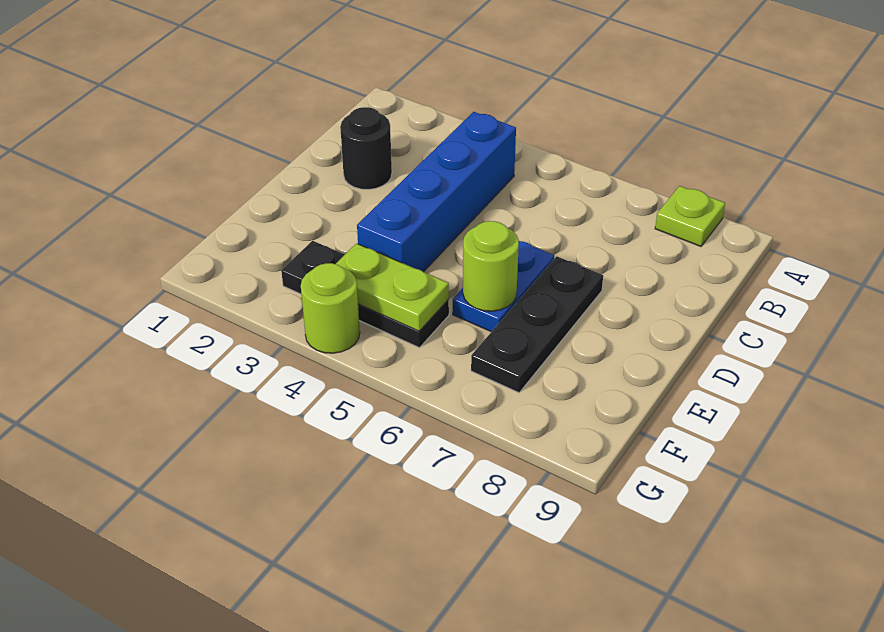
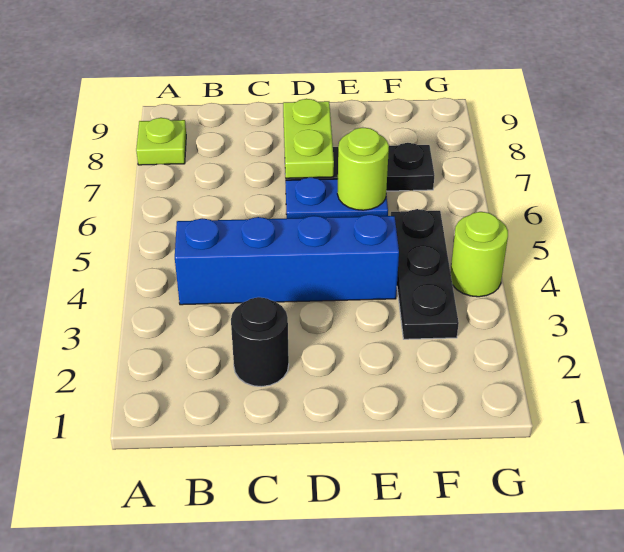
lime plate F4:F5 level 2 -> lime plate D7:D8 level 2

